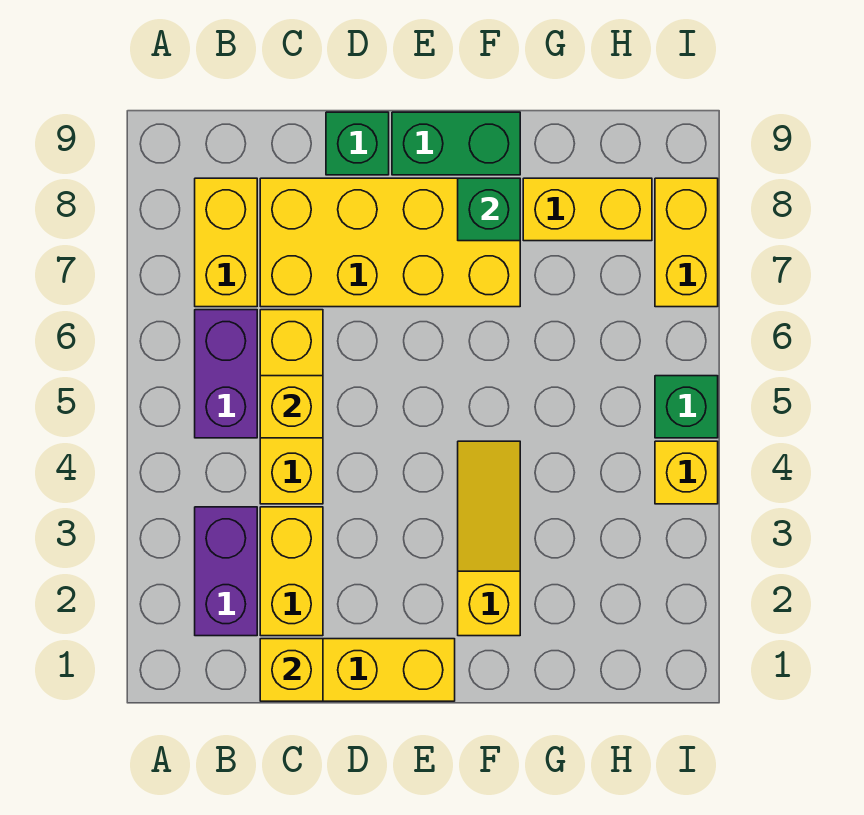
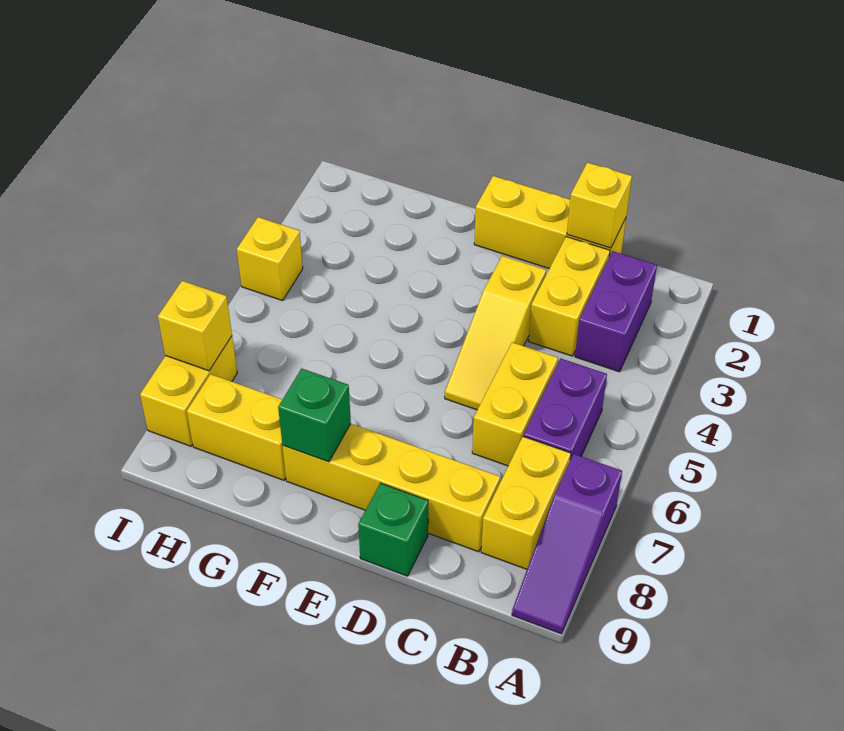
none -> purple slope A7:A9 level 1 top 7
yellow brick C4:C6 level 1 -> yellow brick C5:C6 level 1
yellow brick C5 level 2 -> yellow brick I7 level 2
yellow brick C7:F8 level 1 -> yellow brick C8:F8 level 1
green brick E9:F9 level 1 -> none
yellow slope F2:F4 level 1 top 2 -> yellow slope D3:D5 level 1 top 3
green brick I5 level 1 -> none

